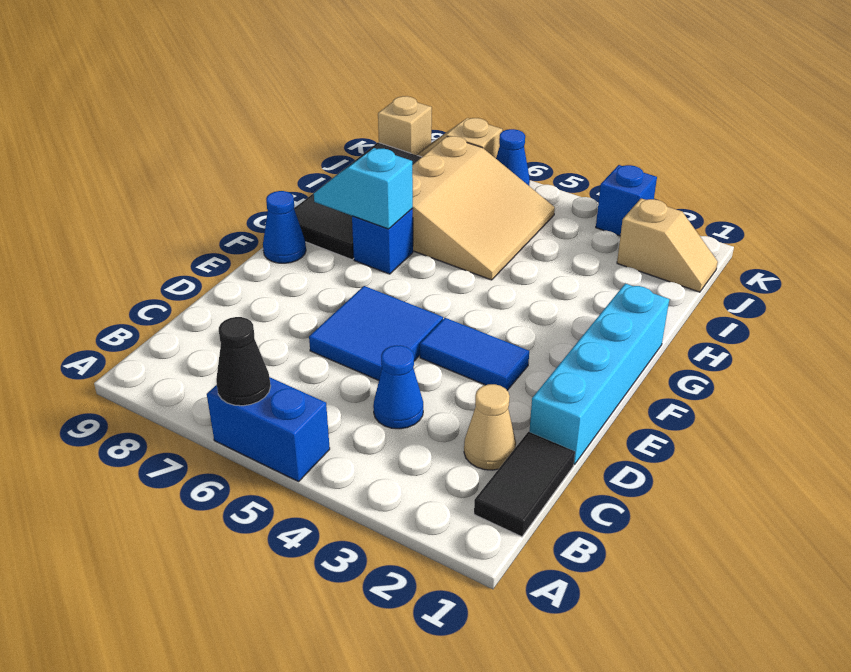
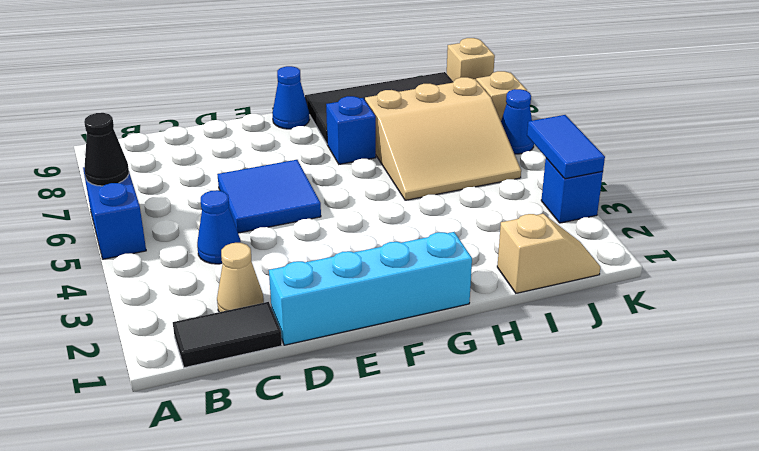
blue tile E3:E4 level 1 -> blue tile K3:K4 level 2
cyan slope G7:G8 level 2 top 7 -> none
tan slope J1:J2 level 1 top 2 -> tan slope I1:J1 level 1 top I

